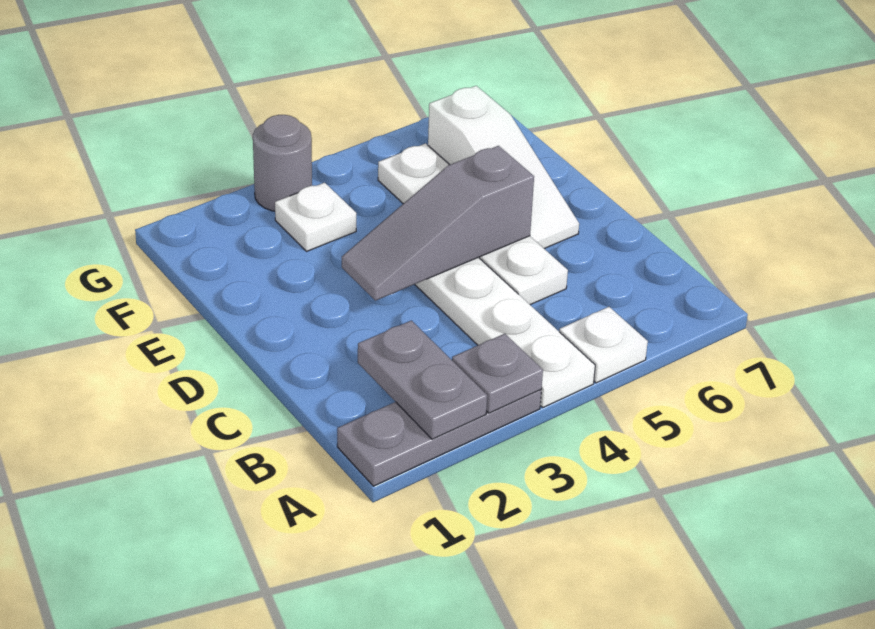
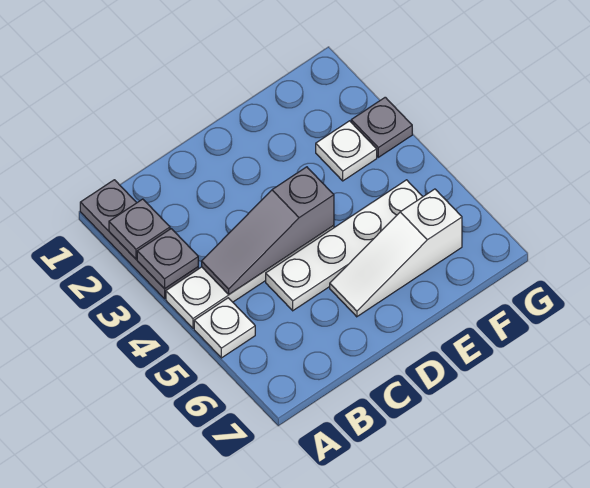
grey plate A2:B2 level 2 -> grey plate A2 level 2
grey slope D3:D5 level 2 top 5 -> grey slope B4:D4 level 2 top D
grey round brick G3 level 1 -> grey plate G3 level 1

